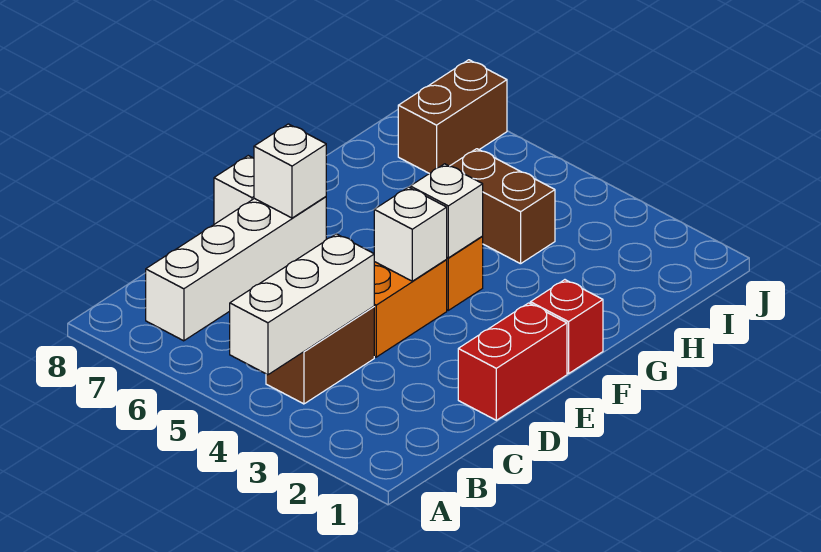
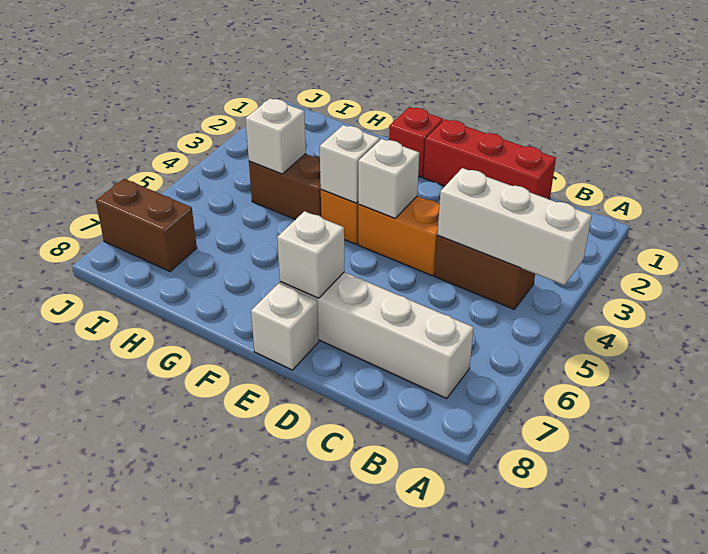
red brick D1:E1 level 1 -> red brick C1:E1 level 1
brown brick H4:H5 level 1 -> brown brick G4:H4 level 1
none -> white brick H4 level 2

